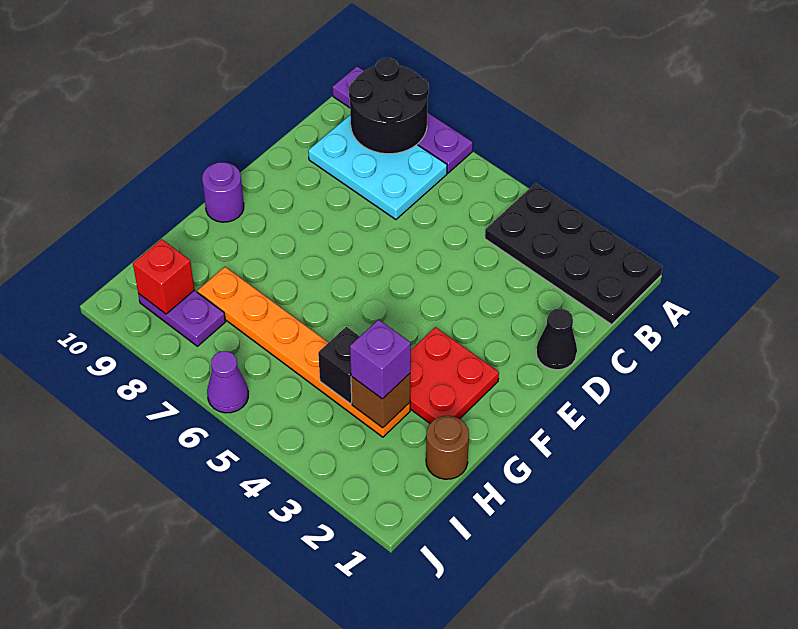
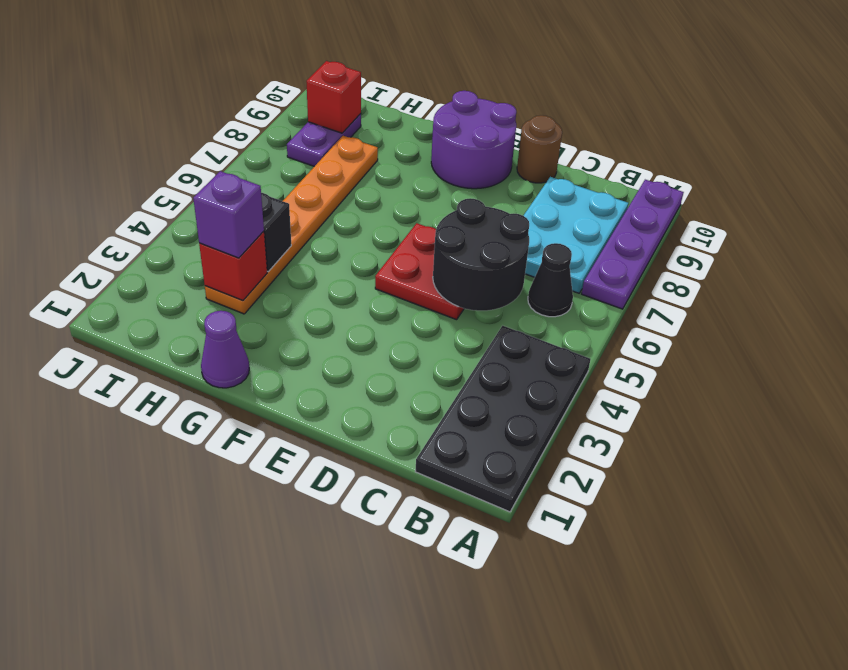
black round brick A8:B9 level 2 -> black round brick C5:D6 level 2
black cone D1 level 1 -> black cone B6 level 1
red plate F2:G3 level 1 -> red plate D5:E6 level 1
purple round brick F10 level 1 -> purple round brick E9:F10 level 1
brown round brick H1 level 1 -> brown round brick D10 level 1
brown brick H3 level 2 -> red brick H3 level 2
purple cone J6 level 1 -> purple cone G1 level 1

